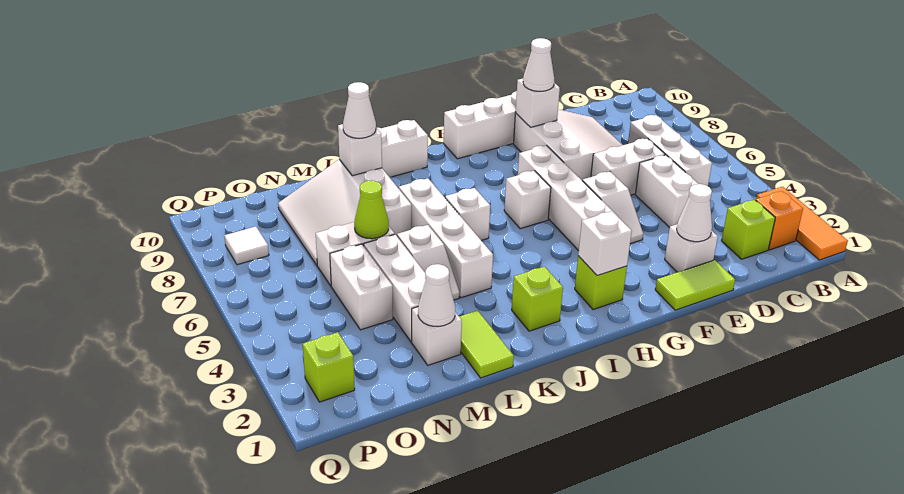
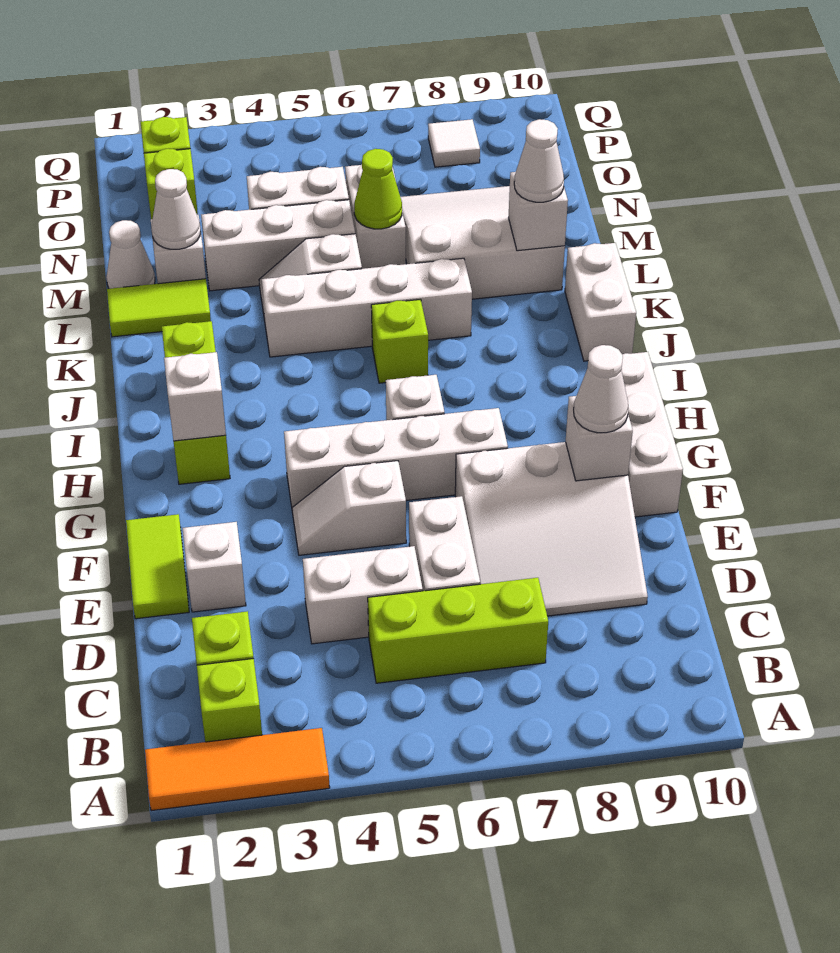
orange brick B2 level 1 -> lime brick B2 level 1
white brick C5:C7 level 1 -> lime brick C5:C7 level 1
white cone E2 level 2 -> white cone M1 level 1
white brick J6 level 1 -> lime brick J6 level 1
none -> lime brick O2 level 1

